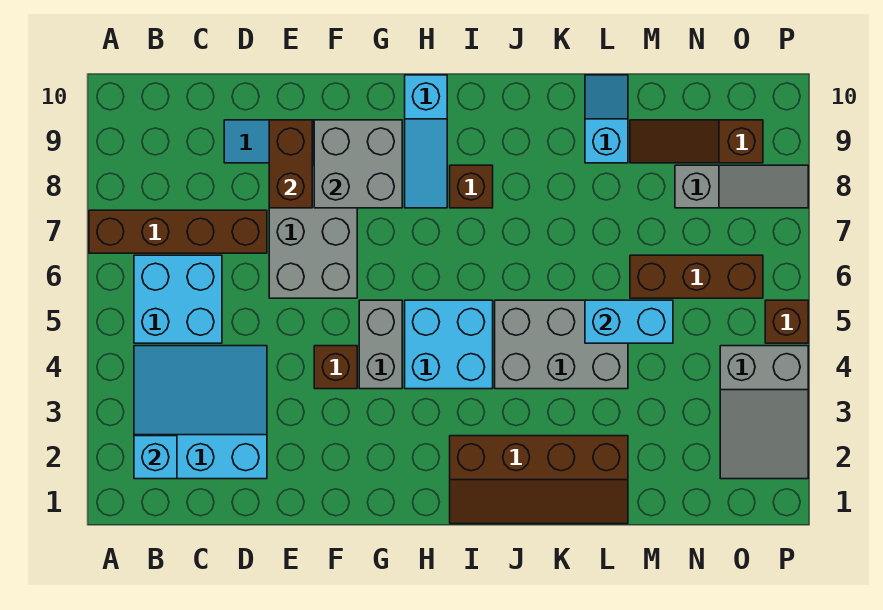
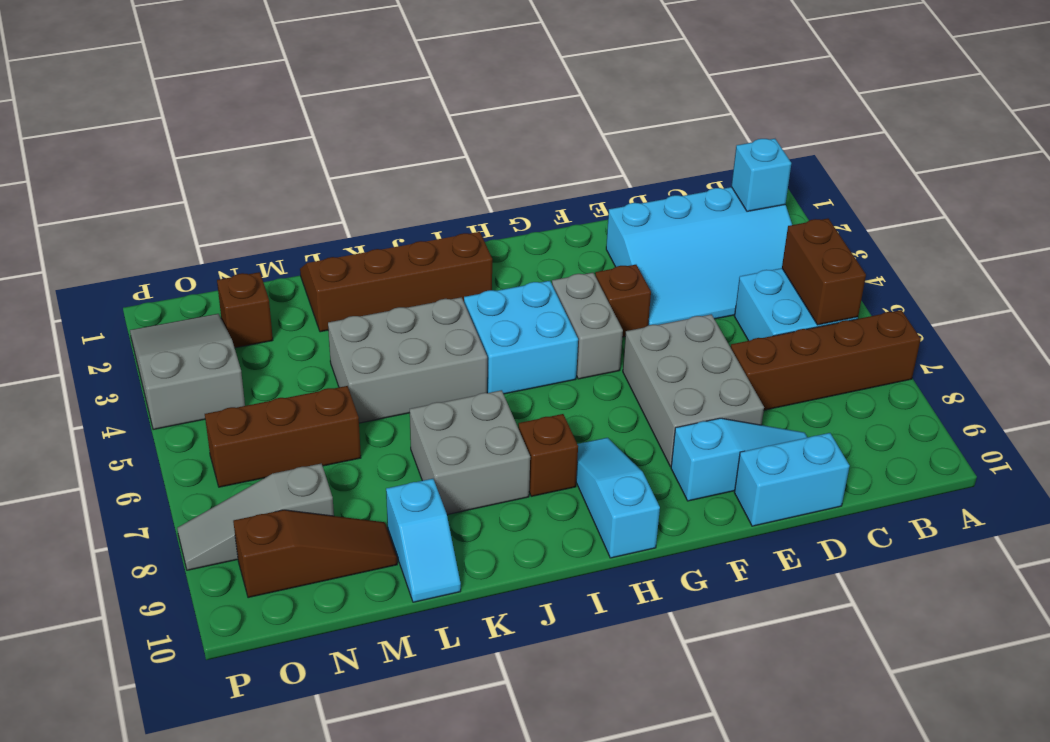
cyan slope B2:D4 level 1 top 2 -> cyan slope B2:E4 level 1 top 2
brown brick E8:E9 level 2 -> brown brick B5:B6 level 2
grey brick F8:G9 level 2 -> grey brick J7:K8 level 1
cyan brick L5:M5 level 2 -> cyan brick D10:E10 level 1
brown brick P5 level 1 -> brown brick N2 level 1

